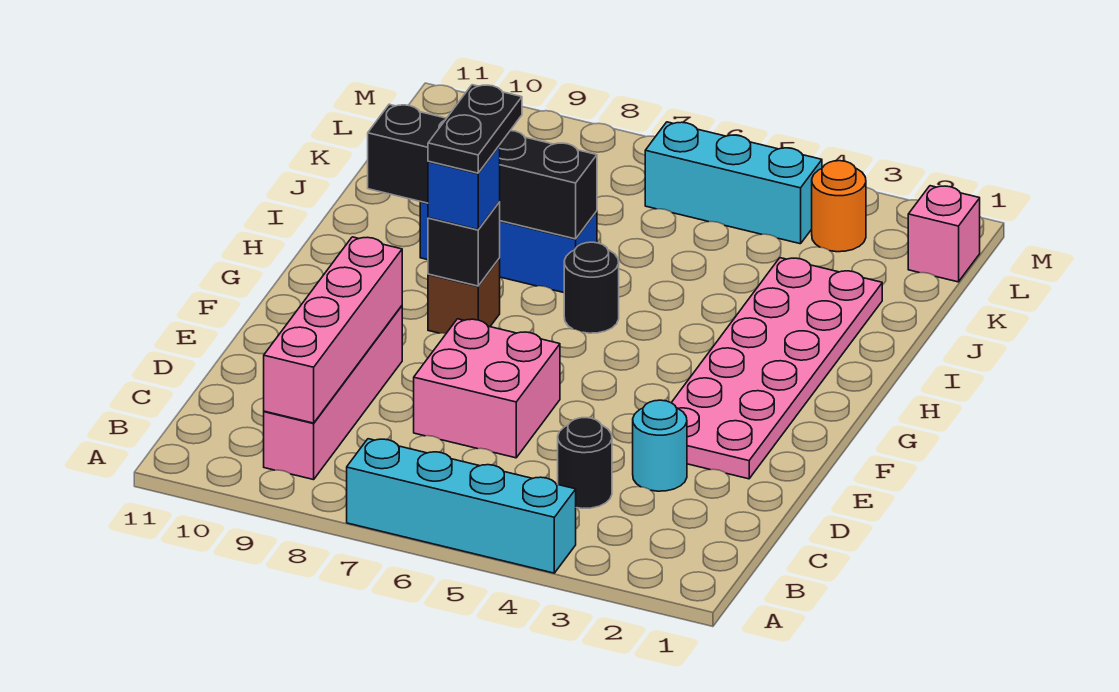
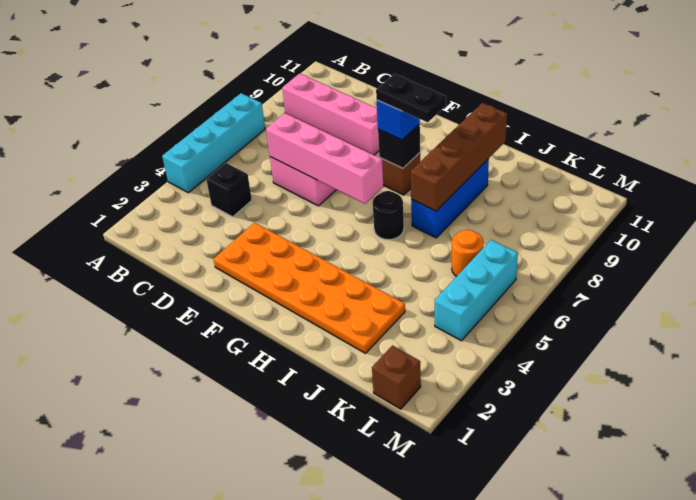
pink brick B9:E9 level 2 -> pink brick D6:G6 level 2
black round brick C4 level 1 -> black brick C4 level 1
cyan round brick D3 level 1 -> none
pink plate E2:J3 level 1 -> orange plate E2:J3 level 1
black brick I7:I10 level 2 -> brown brick I7:I10 level 2
pink brick L1 level 1 -> brown brick L1 level 1
orange round brick L3 level 1 -> orange round brick K6 level 1

